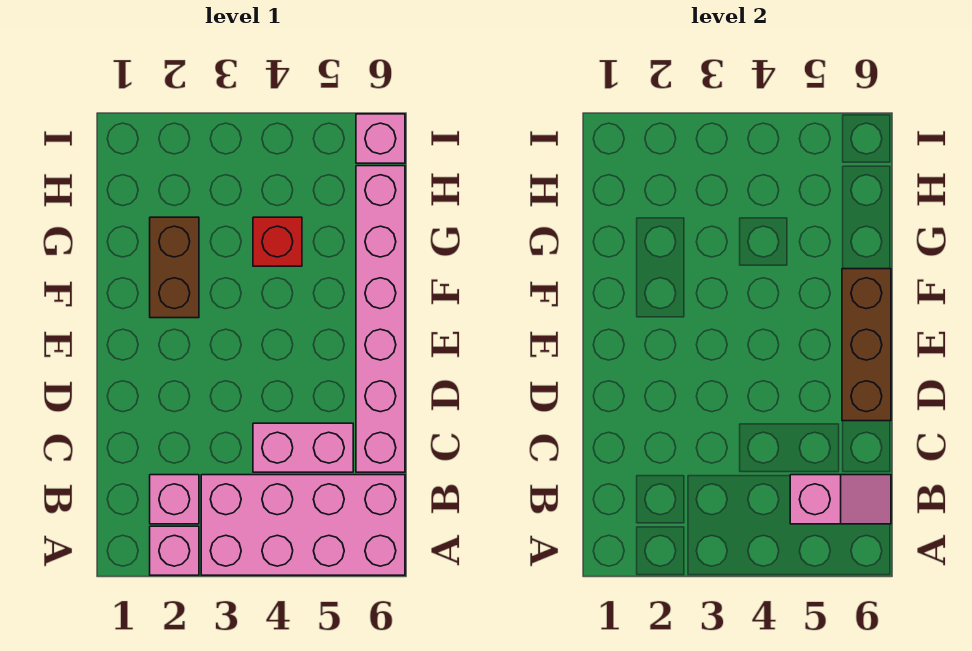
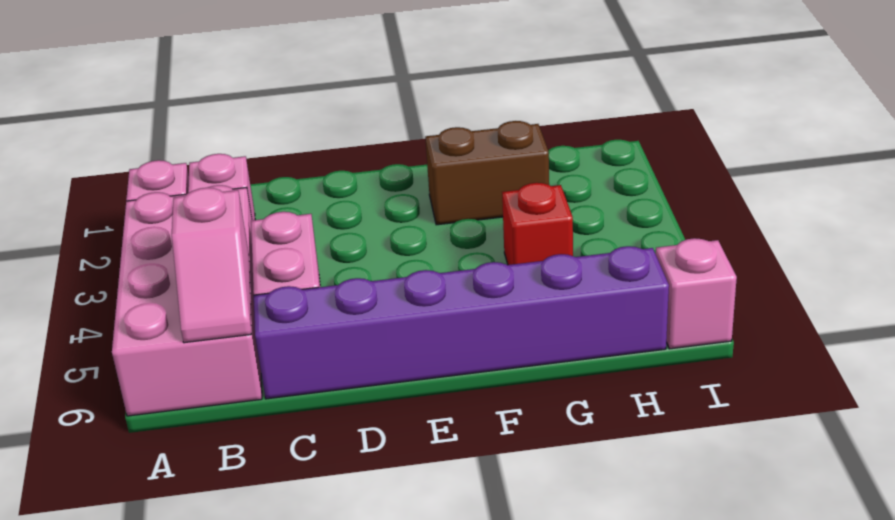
pink brick C6:H6 level 1 -> purple brick C6:H6 level 1
brown brick D6:F6 level 2 -> none

